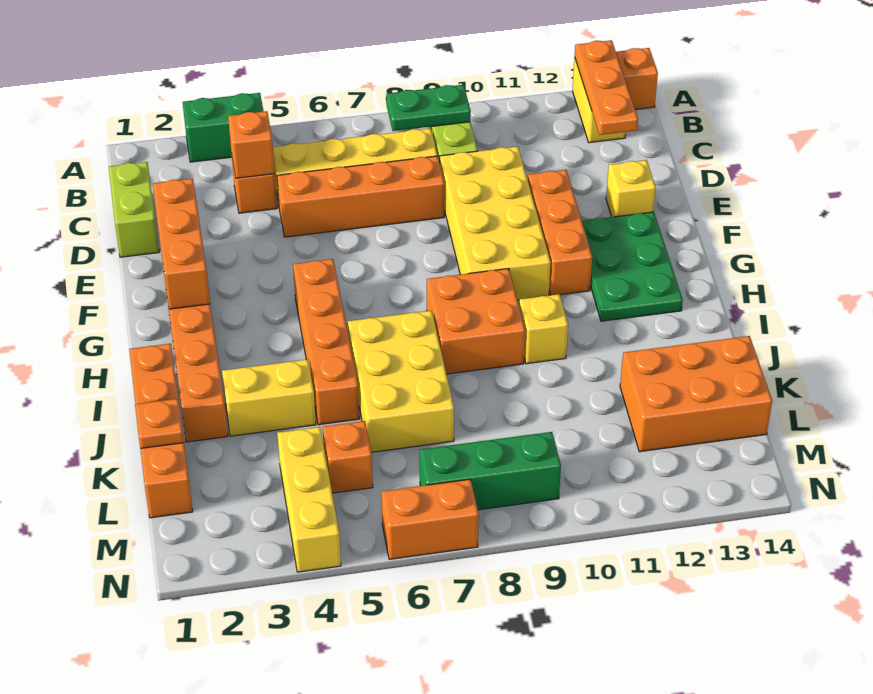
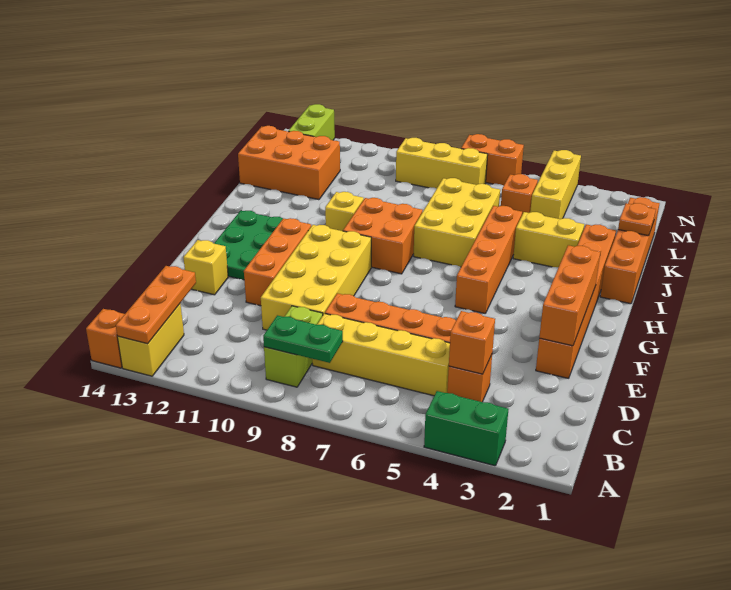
lime brick C1:D1 level 1 -> lime brick M13:N13 level 1
green brick M7:M9 level 1 -> yellow brick M7:M9 level 1

